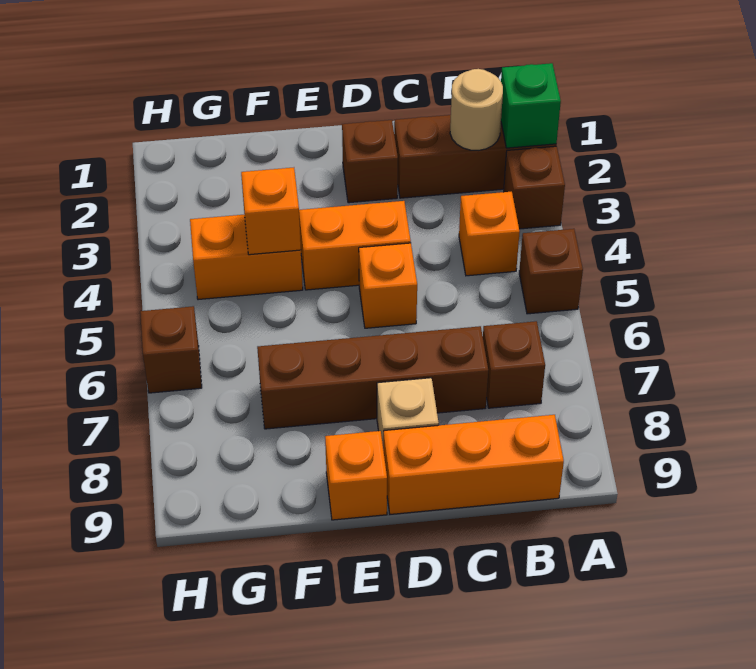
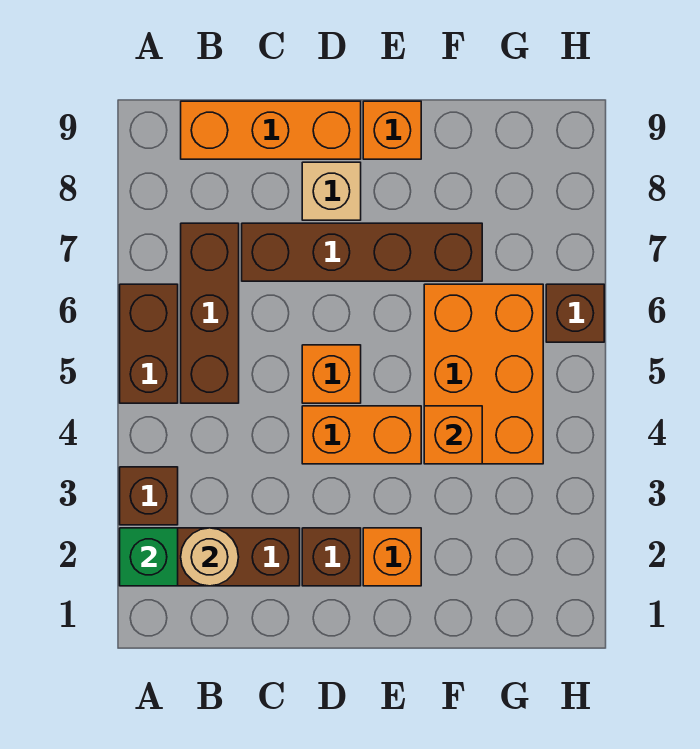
brown brick A5 level 1 -> brown brick A5:A6 level 1
orange brick B4 level 1 -> orange brick E2 level 1
brown brick B7 level 1 -> brown brick B5:B7 level 1
orange brick F4:G4 level 1 -> orange brick F4:G6 level 1

